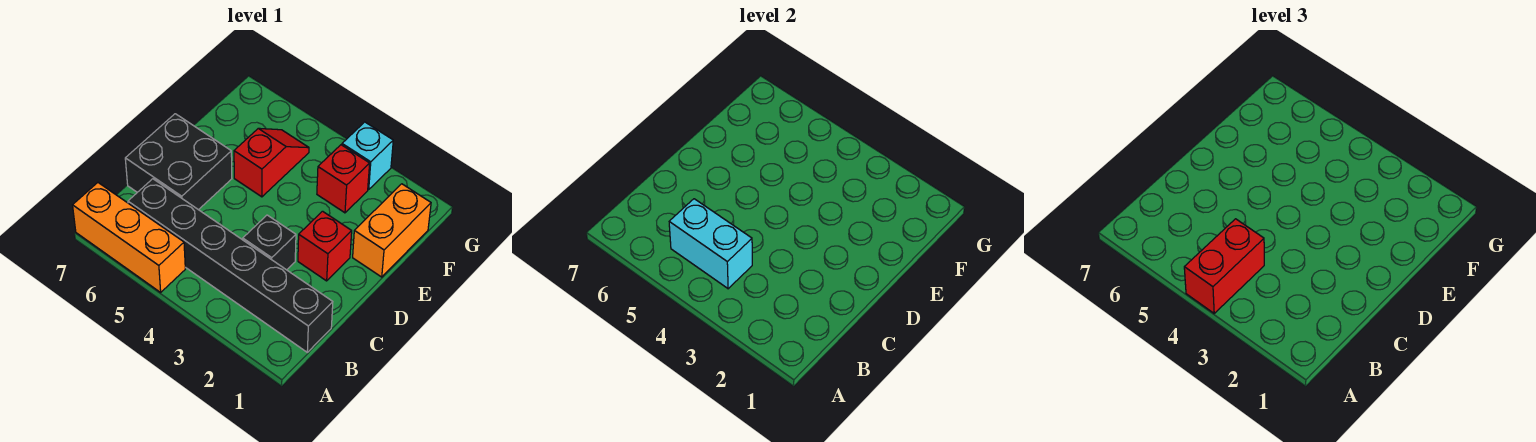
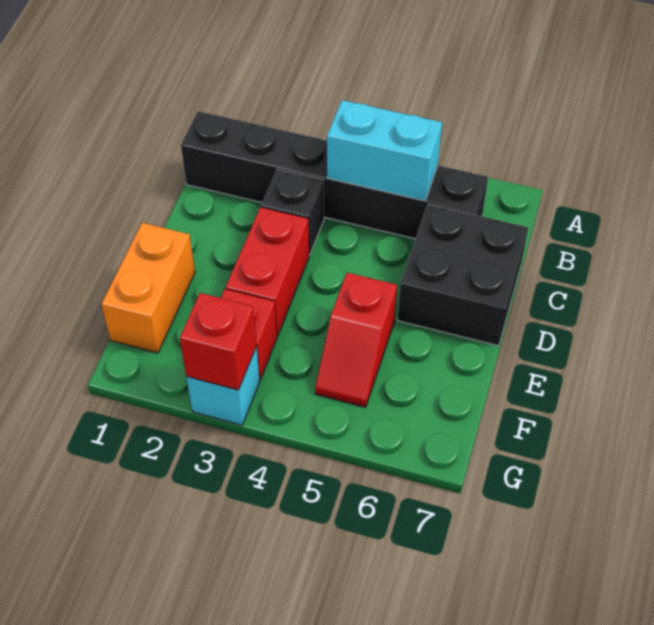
red brick A4:B4 level 3 -> red brick D3:E3 level 1
orange brick A5:A7 level 1 -> none
red brick D2 level 1 -> red brick G3 level 2

